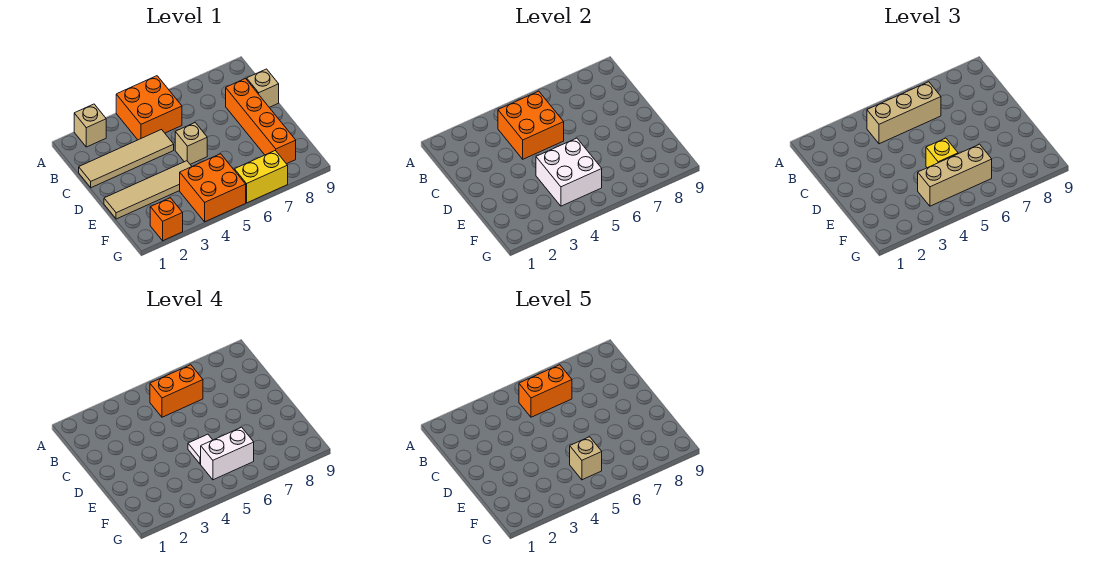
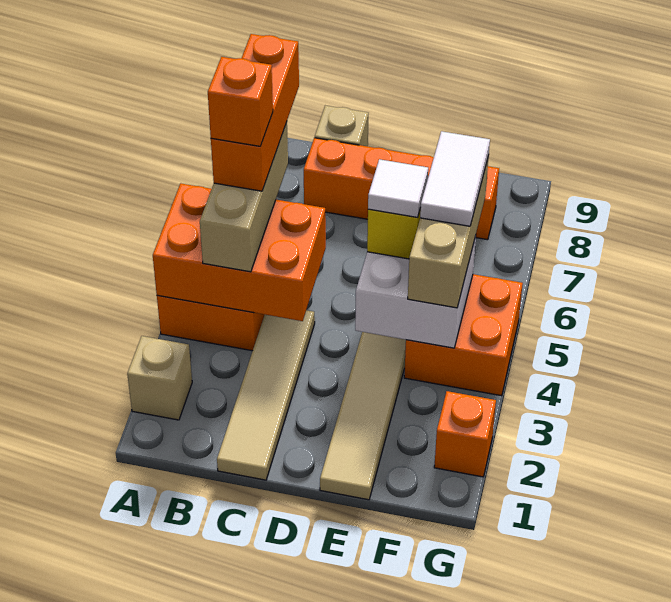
orange brick B4:C5 level 2 -> orange brick A4:C5 level 2
orange brick B5:B6 level 4 -> orange brick B5:B7 level 4
orange brick B5:B6 level 5 -> orange brick B5 level 5
tan brick D5 level 1 -> none
white brick F5:F6 level 4 -> white tile F5:F6 level 4
tan brick F5 level 5 -> none
yellow brick G6:G7 level 1 -> none

